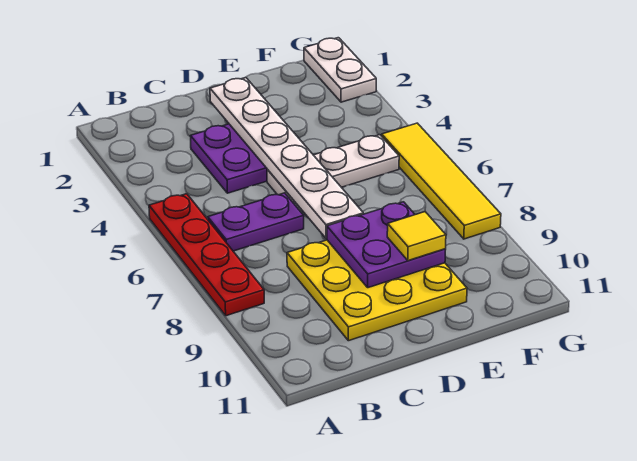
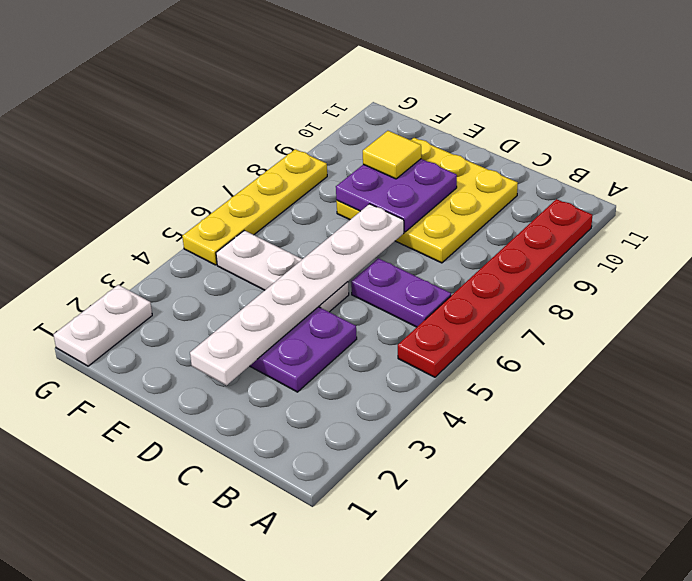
red plate A5:A8 level 1 -> red plate A5:A10 level 1
yellow tile G5:G8 level 1 -> yellow plate G5:G8 level 1

